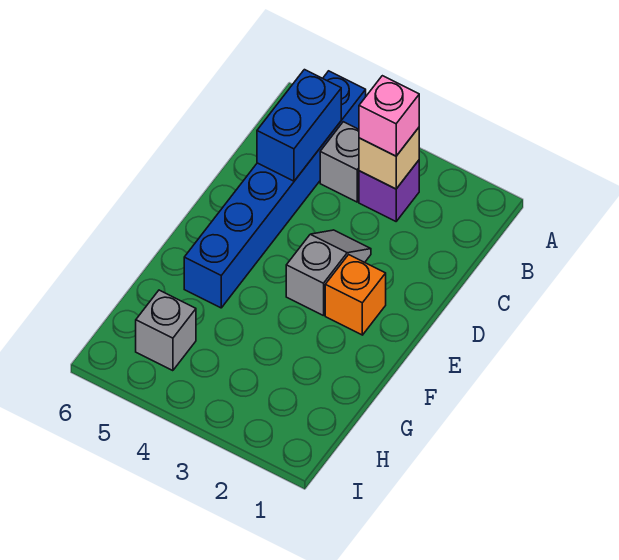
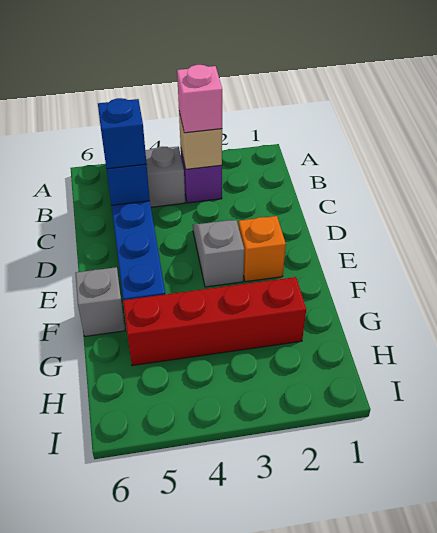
none -> blue brick C5 level 3
none -> red brick G2:G5 level 1
grey brick H5 level 1 -> grey brick F6 level 1

